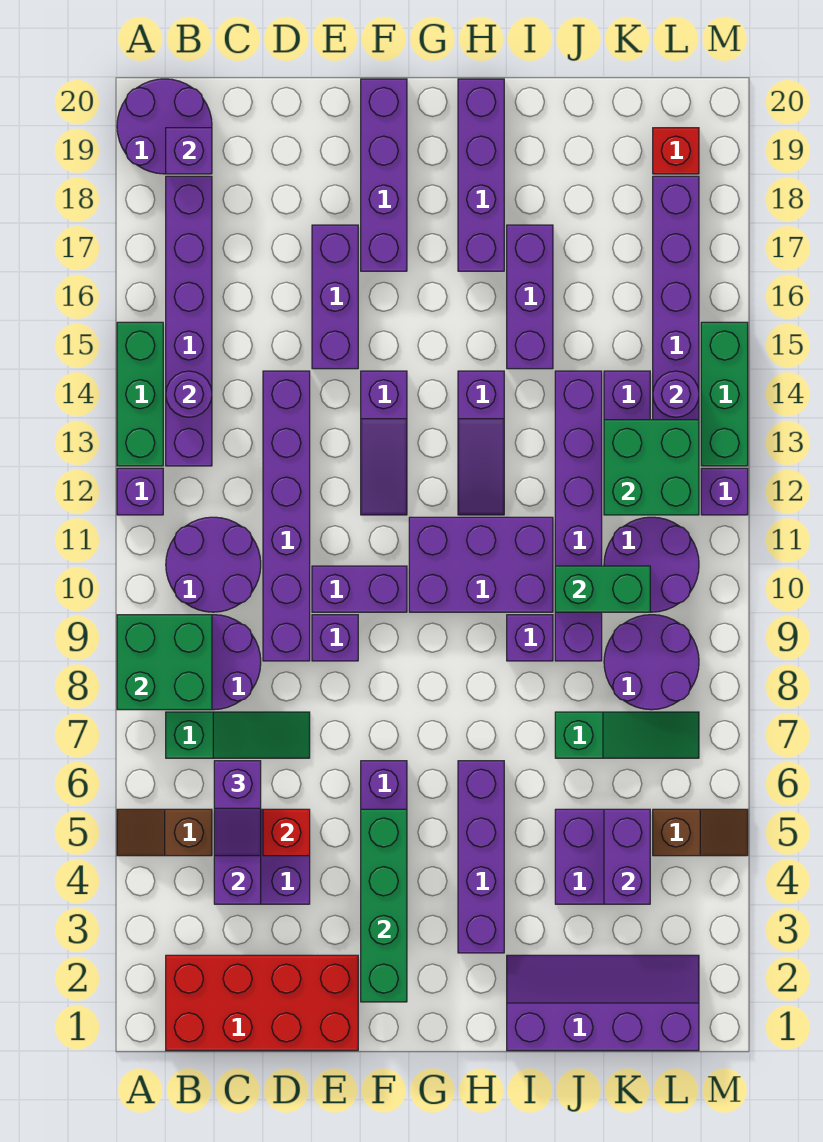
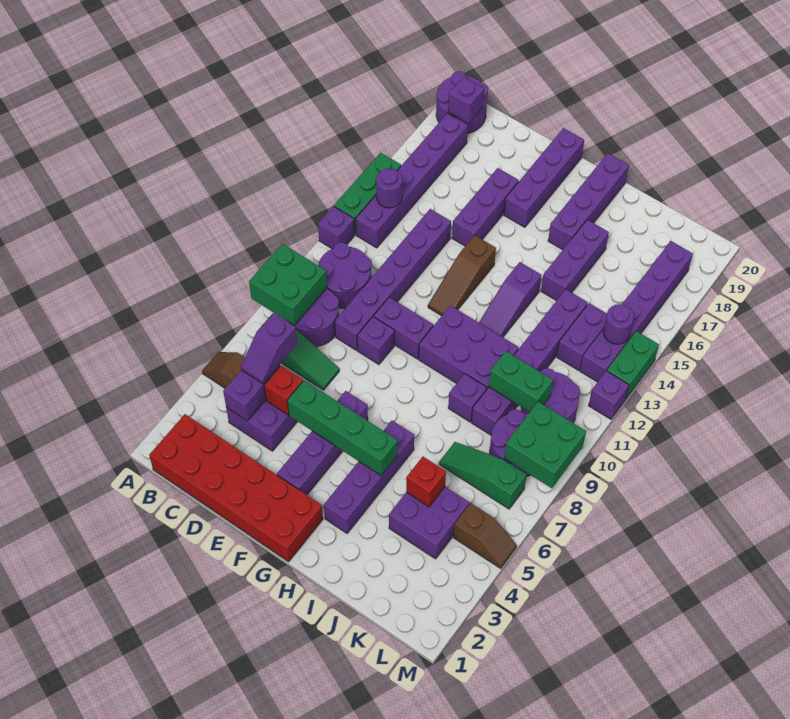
red brick B1:E2 level 1 -> red brick B1:G2 level 1
green brick F2:F5 level 2 -> green brick E5:H5 level 2
purple slope F12:F14 level 1 top 14 -> brown slope F12:F14 level 1 top 14
purple slope I1:L2 level 1 top 1 -> none
green slope J7:L7 level 1 top J -> green slope J7:L7 level 1 top L
purple brick K4:K5 level 2 -> none
green brick K12:L13 level 2 -> green brick L8:M9 level 2
red brick L19 level 1 -> red brick J5 level 2
green brick M13:M15 level 1 -> green brick M13:M14 level 1

